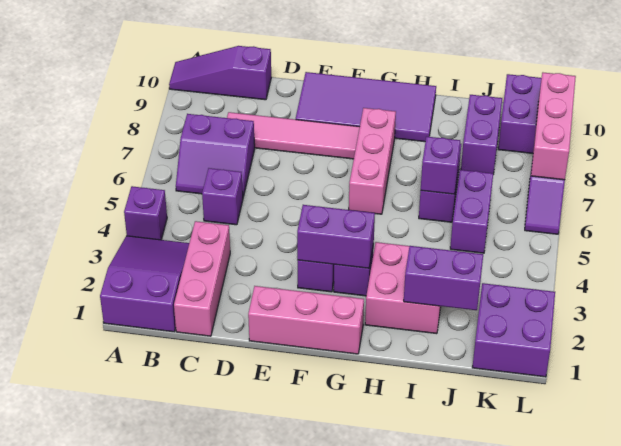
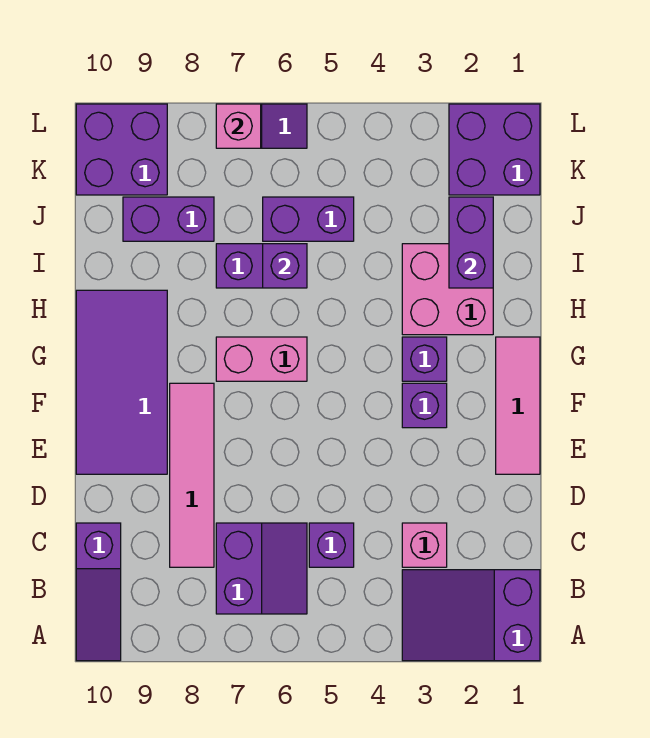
purple brick A4 level 1 -> none
pink brick C1:C3 level 1 -> pink brick C3 level 1
pink brick E1:G1 level 1 -> pink tile E1:G1 level 1
purple brick F3:G3 level 2 -> none
pink brick G6:G8 level 1 -> pink brick G6:G7 level 1
pink brick L7:L9 level 2 -> pink brick L7 level 2

